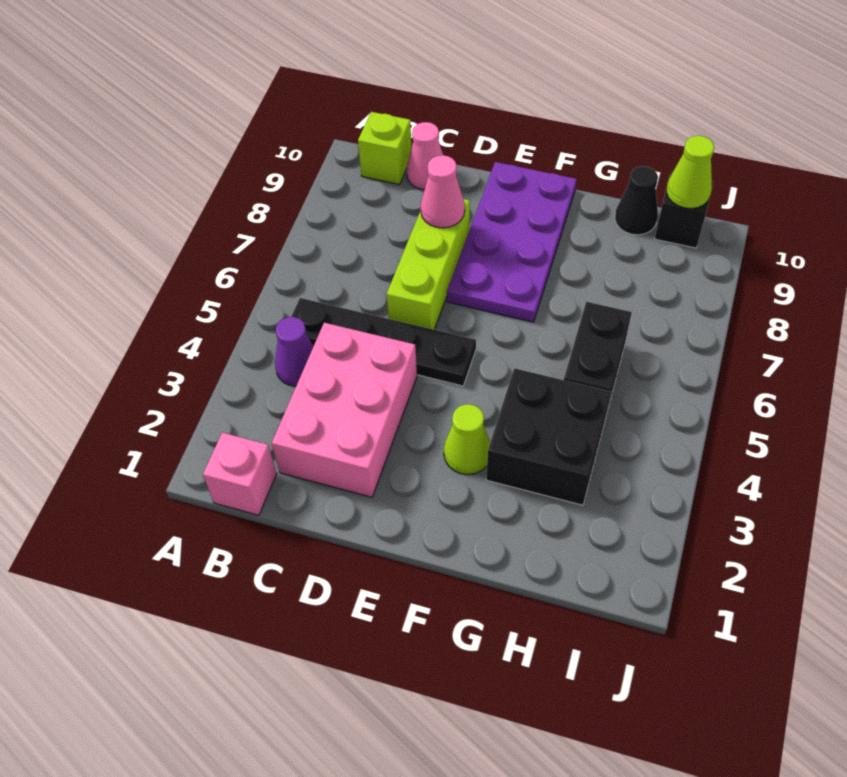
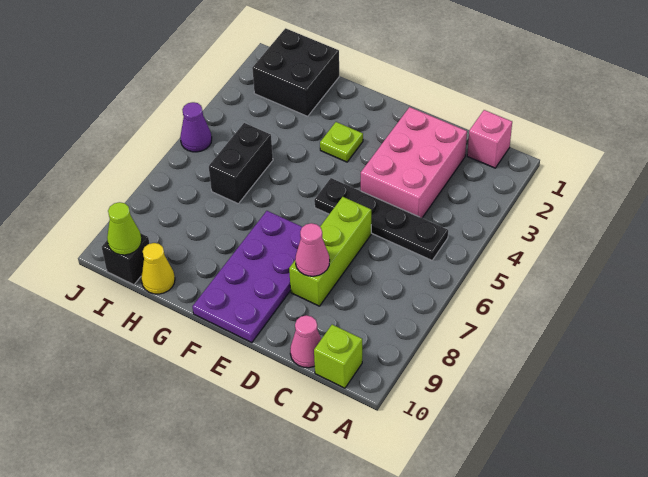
purple cone B4 level 1 -> purple cone J5 level 1
lime cone F3 level 1 -> lime plate F3 level 1
black brick G3:H4 level 1 -> black brick H1:I2 level 1
black cone H10 level 1 -> yellow cone H10 level 1

